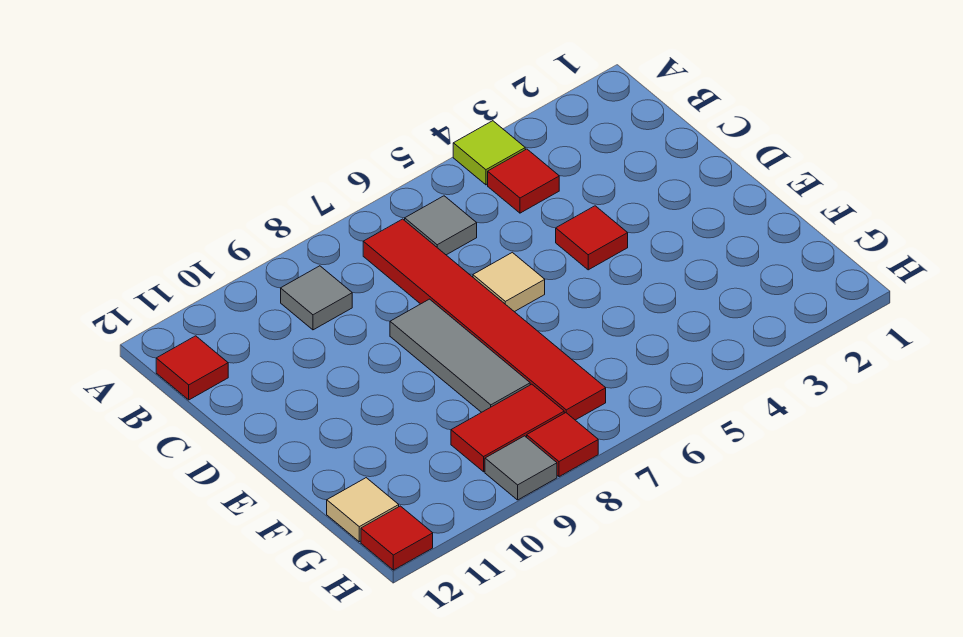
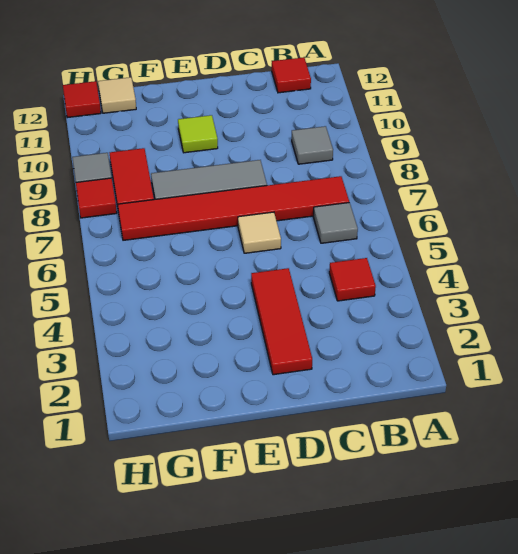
lime tile A4 level 1 -> lime tile E10 level 1
red tile D4 level 1 -> red tile D2:D4 level 1

